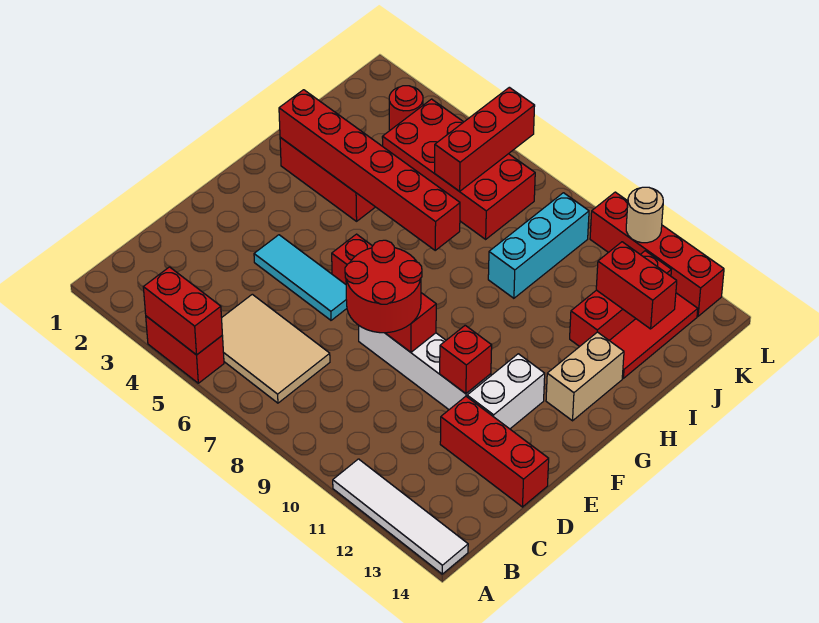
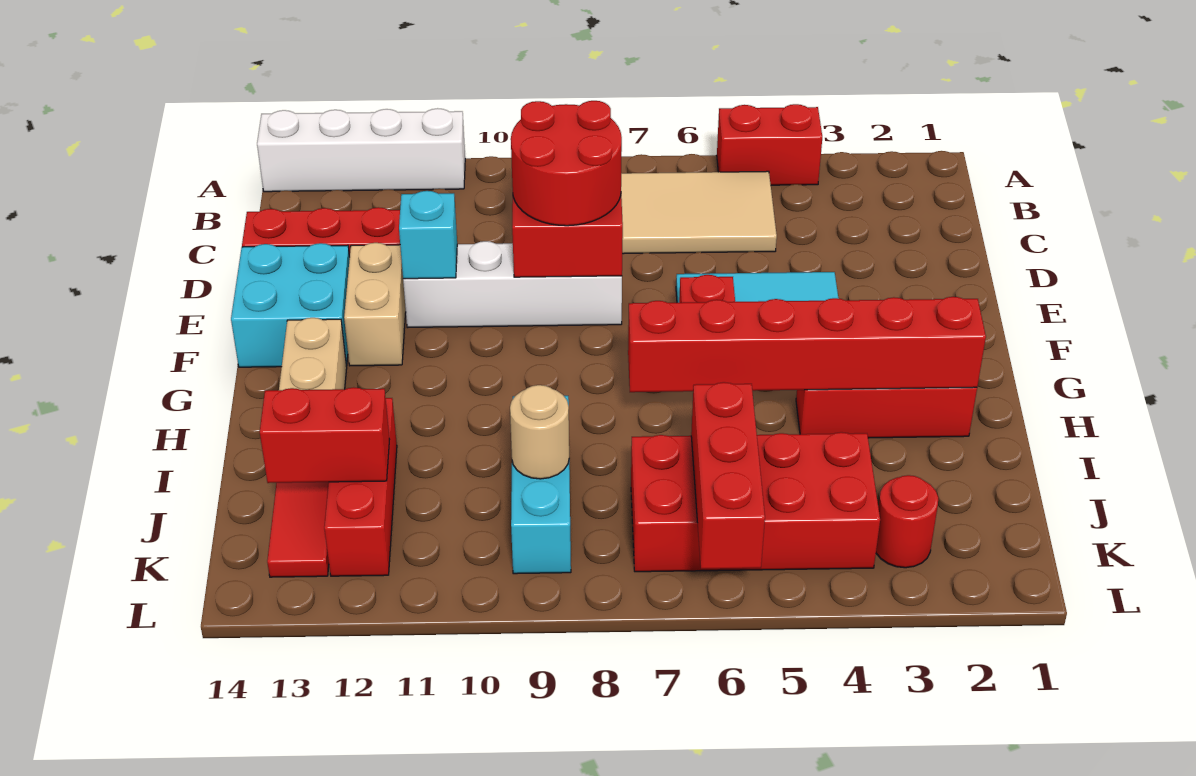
red brick A4:A5 level 2 -> none
white tile A11:A14 level 1 -> white brick A11:A14 level 1
red brick E11 level 2 -> cyan brick E11 level 2
white brick E12:F12 level 1 -> tan brick E12:F12 level 1
none -> cyan brick E13:F14 level 1
red brick L10:L13 level 1 -> none
tan round brick L11 level 2 -> tan round brick J9 level 2

